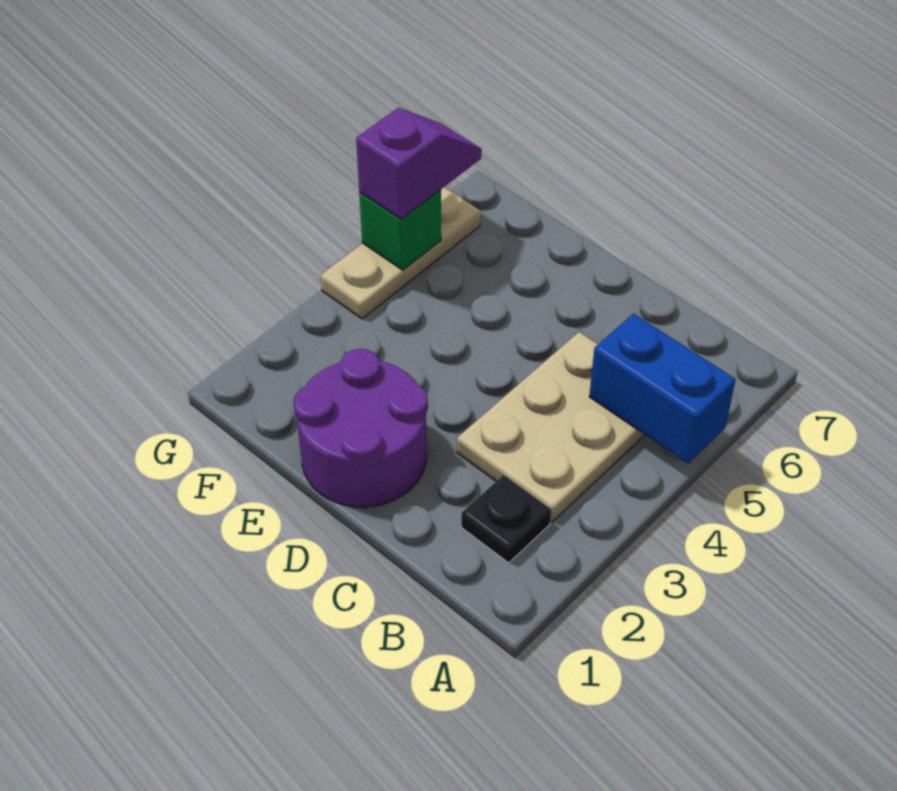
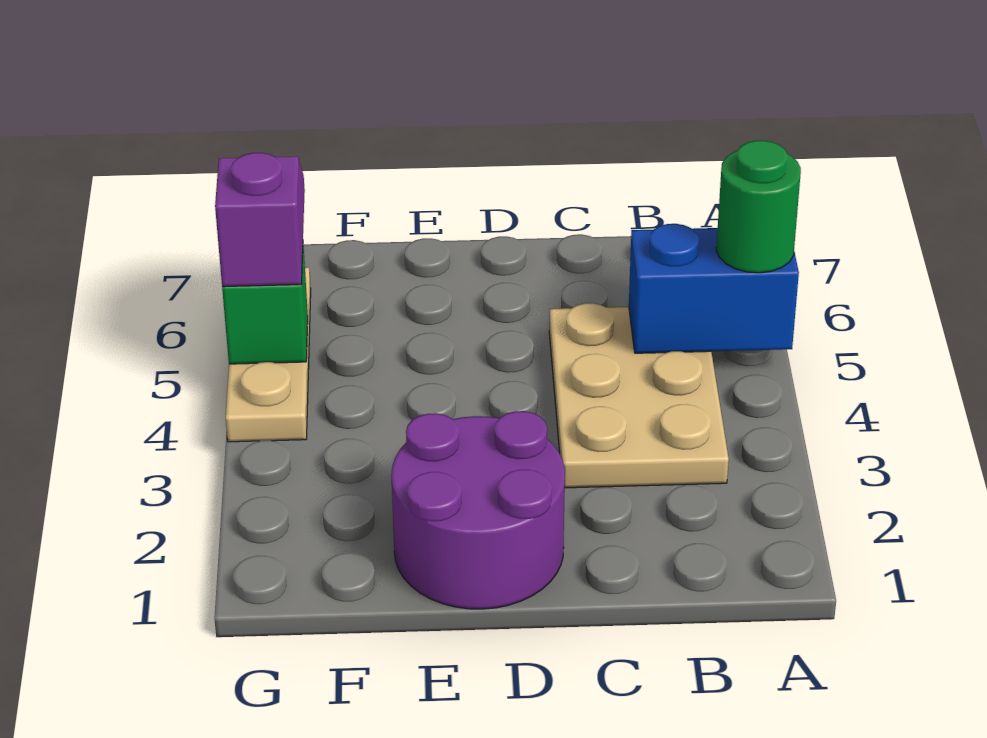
none -> green round brick A5 level 3
black plate B2 level 1 -> none

